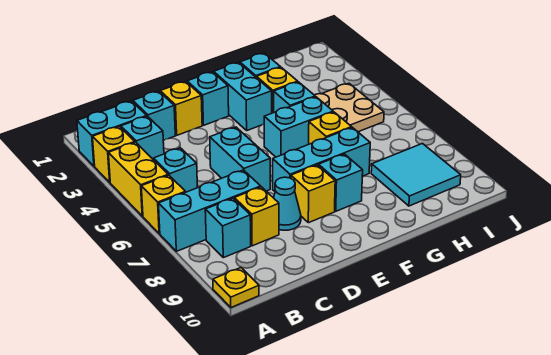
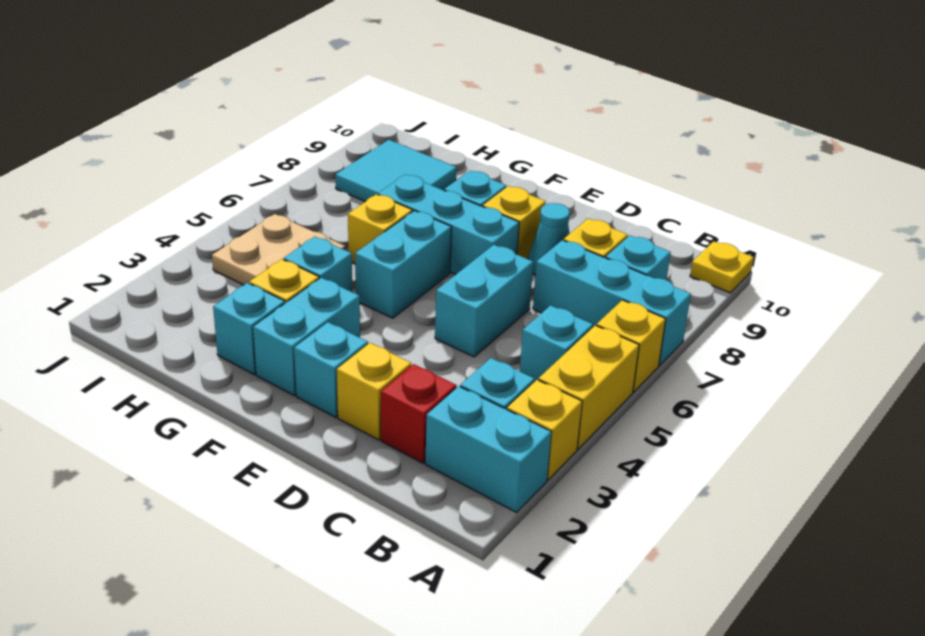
cyan brick C2 level 1 -> red brick C2 level 1
cyan brick F5:G5 level 1 -> cyan brick F5:F6 level 1

